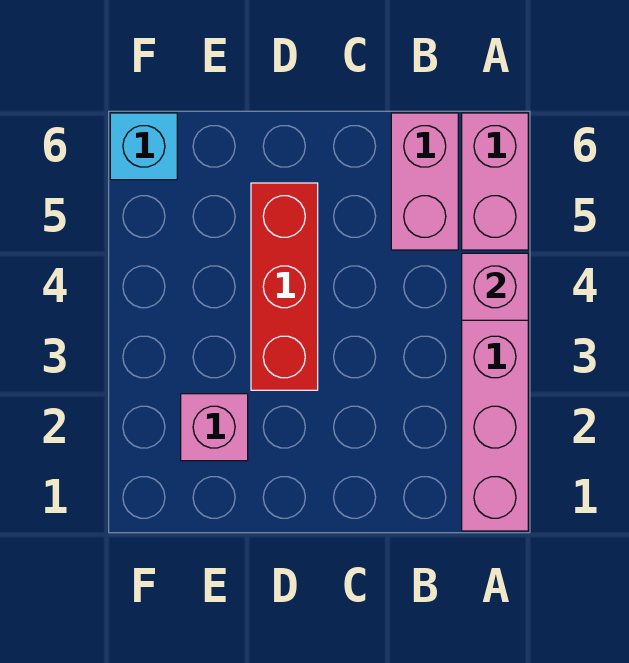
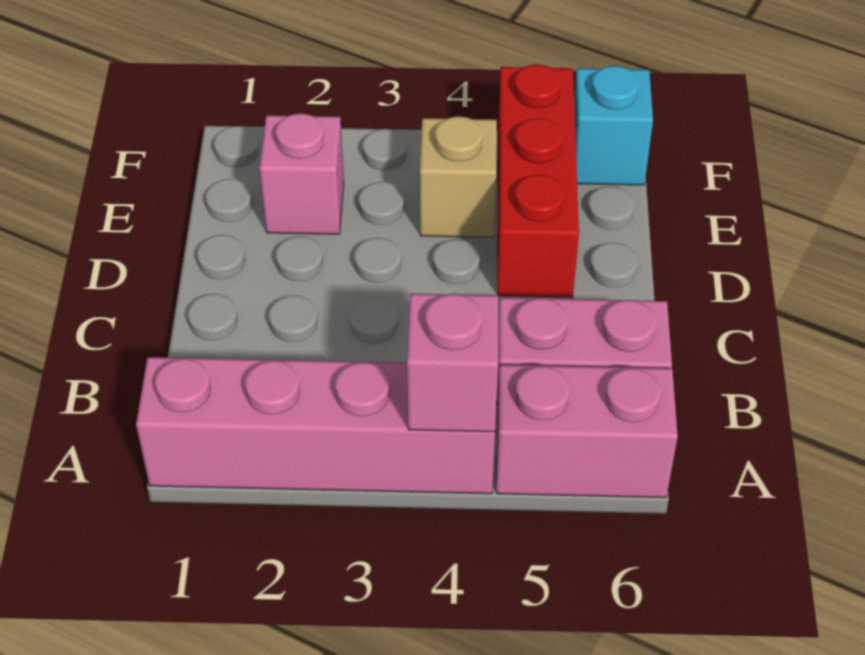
red brick D3:D5 level 1 -> red brick D5:F5 level 1
none -> tan brick E4 level 1

